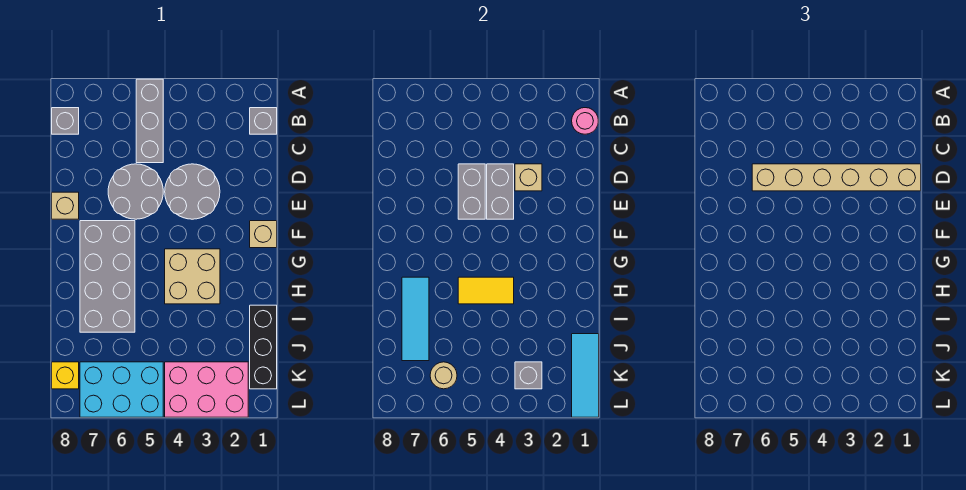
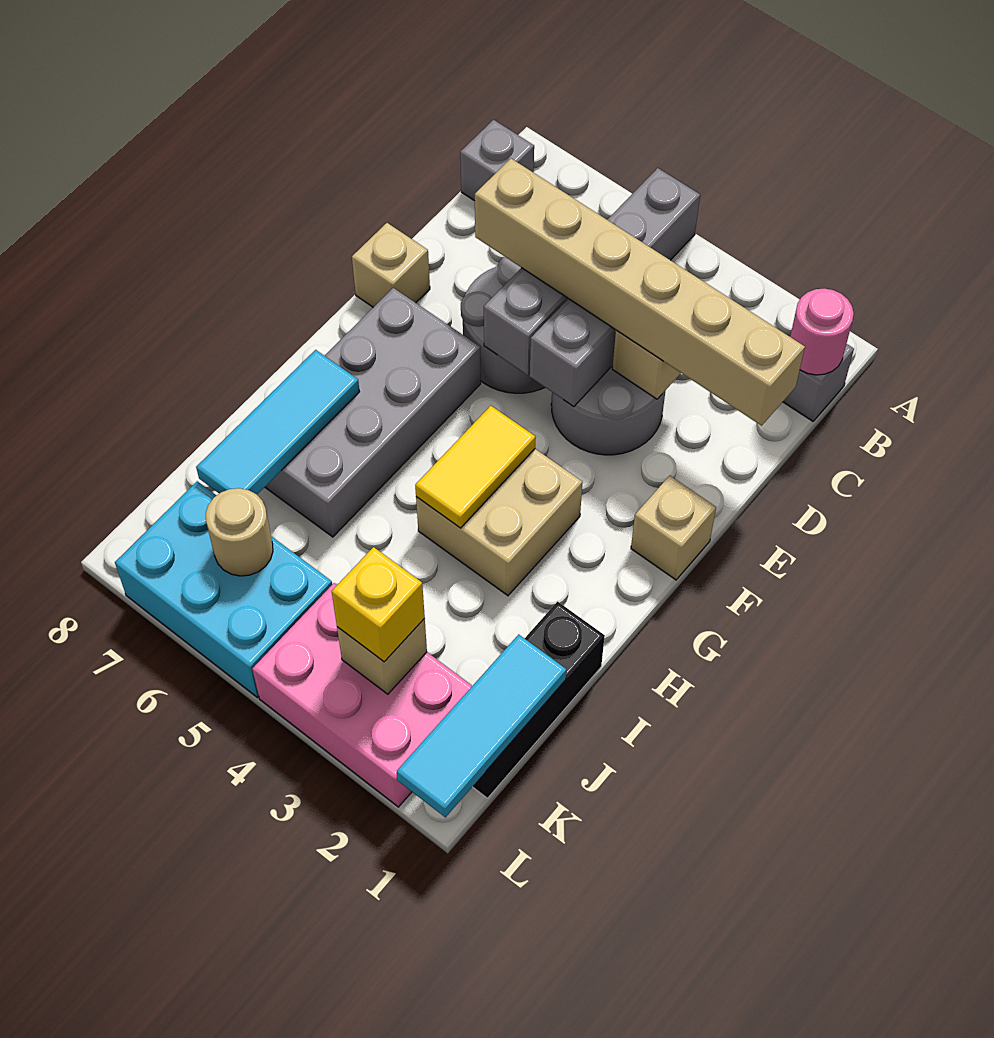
yellow tile H4:H5 level 2 -> yellow tile G4:H4 level 2
grey brick K3 level 2 -> tan brick K3 level 2
yellow brick K8 level 1 -> yellow brick K3 level 3

